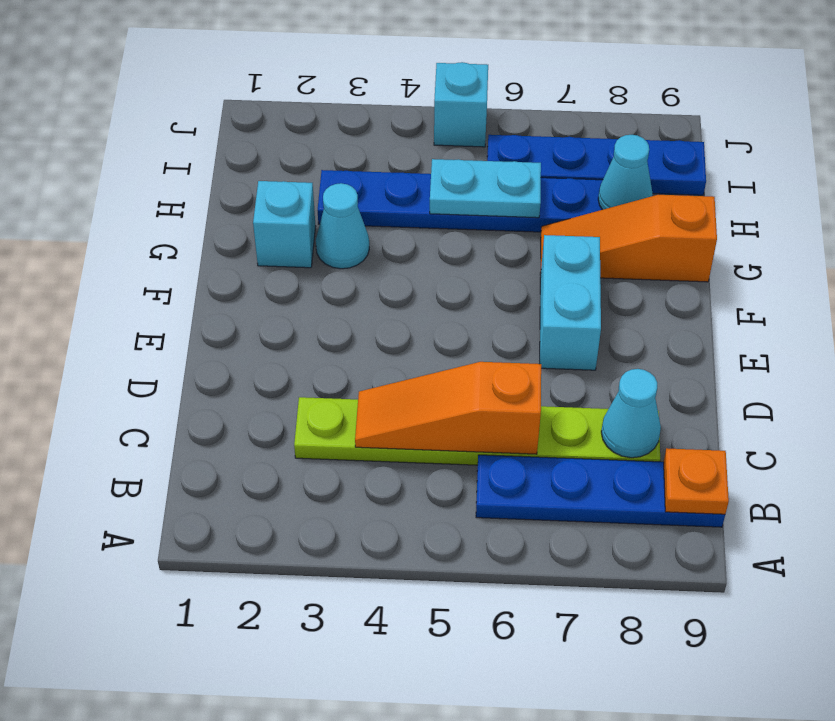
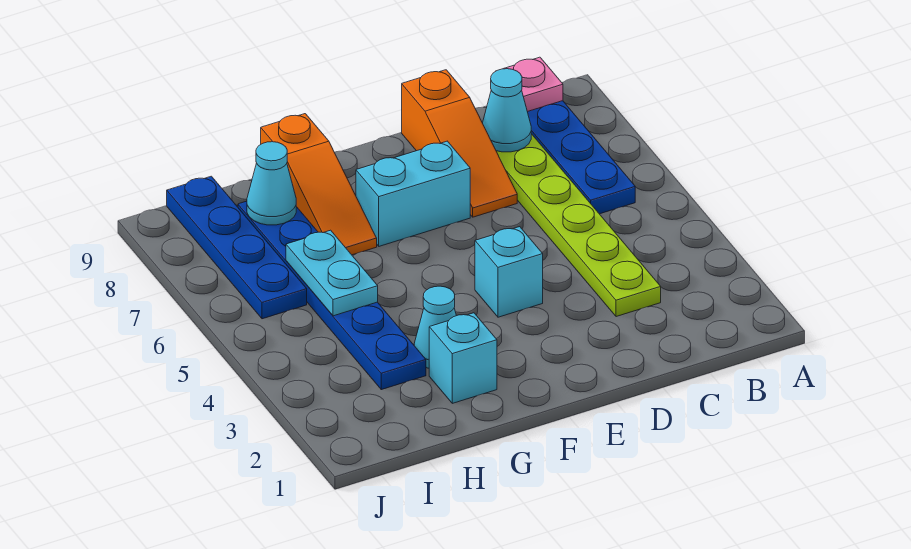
orange plate B9 level 2 -> pink plate B9 level 2
orange slope C4:C6 level 2 top 6 -> orange slope D7:D9 level 1 top 9
cyan brick J5 level 1 -> cyan brick E4 level 1

